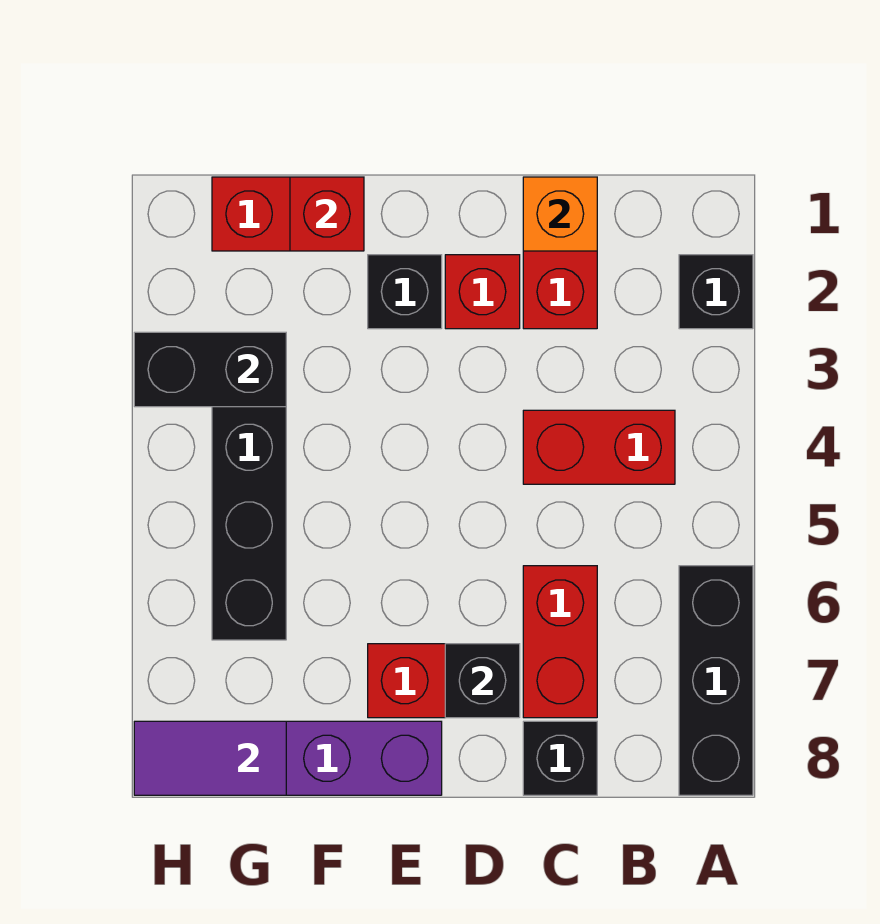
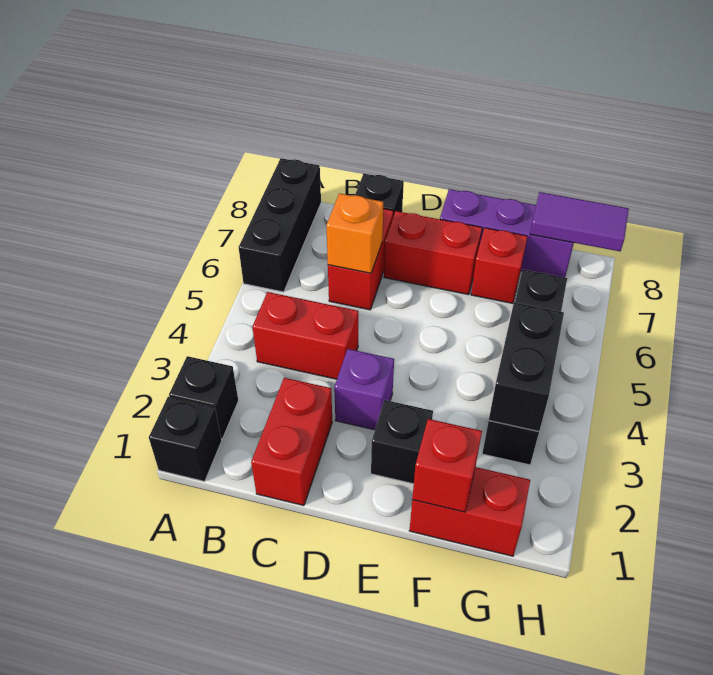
orange brick C1 level 2 -> orange brick C6 level 2
red brick D2 level 1 -> red brick F7 level 1
none -> purple brick D3 level 1
black brick D7 level 2 -> black brick A1 level 1
black brick G3:H3 level 2 -> black brick G3:G4 level 2

